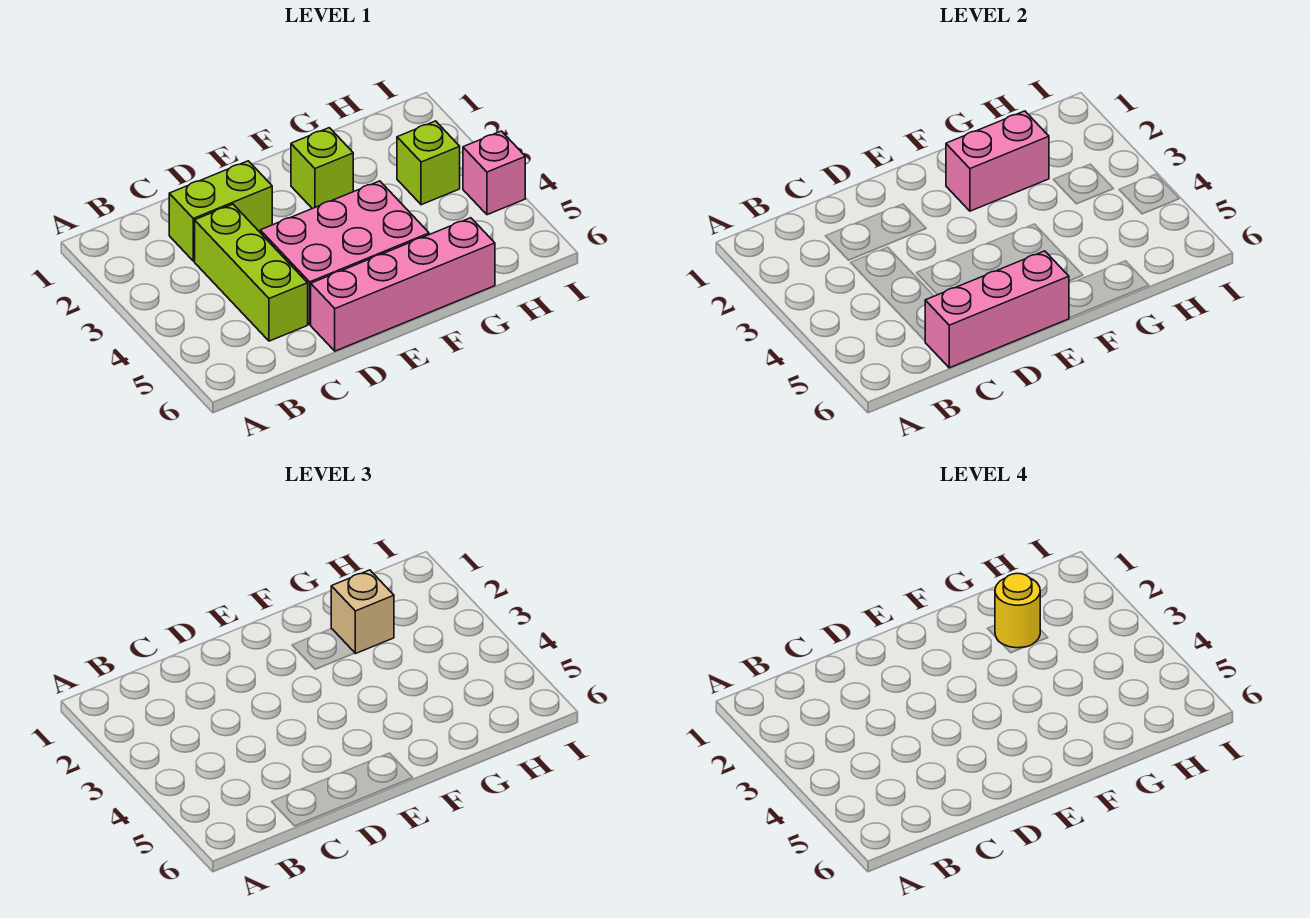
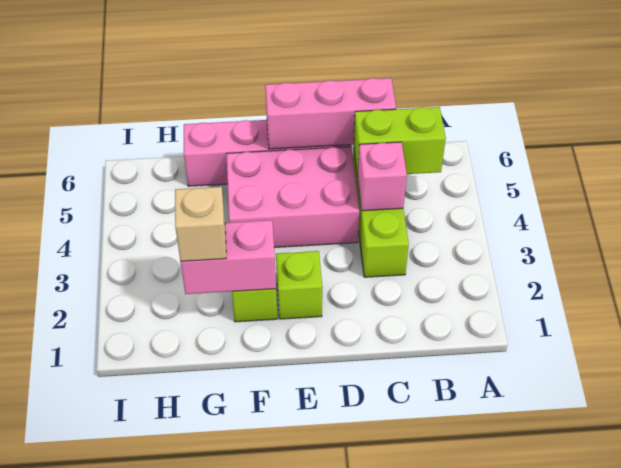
lime brick C2:D2 level 1 -> lime brick B5:C5 level 2
yellow round brick G2 level 4 -> none
lime brick H3 level 1 -> lime brick E2 level 1
pink brick I4 level 1 -> pink brick C4 level 2

